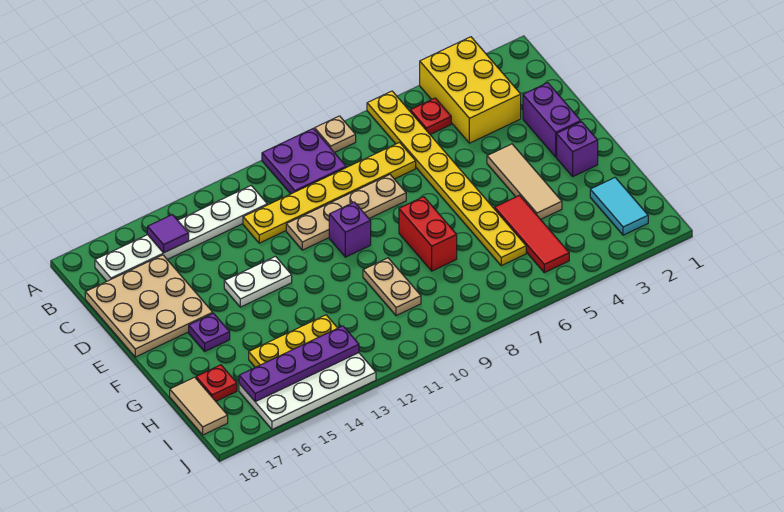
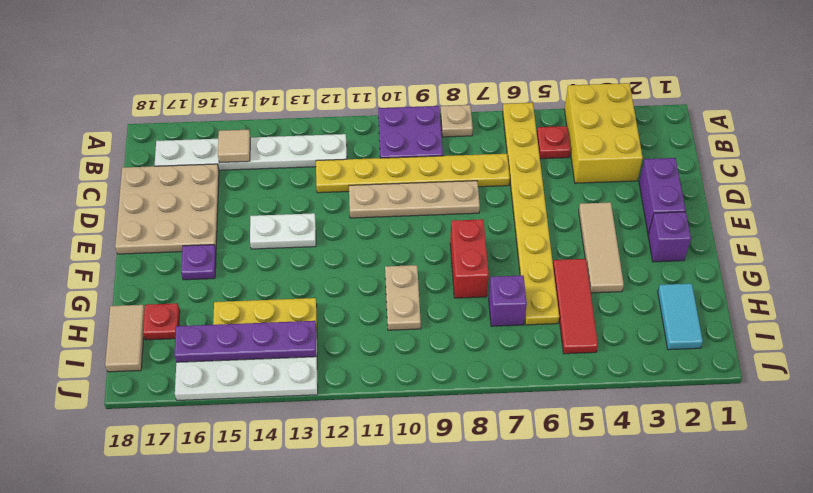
purple tile B15 level 2 -> tan tile B15 level 2
purple brick E10 level 1 -> purple brick H7 level 1

